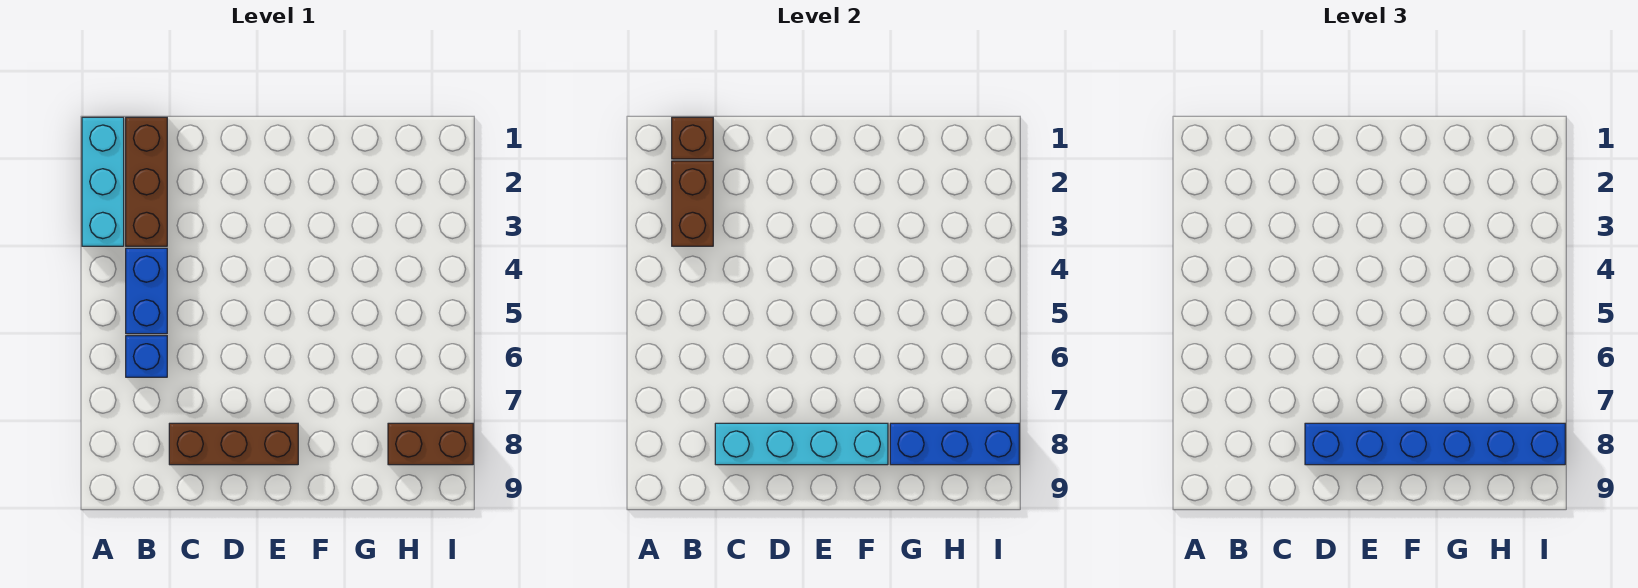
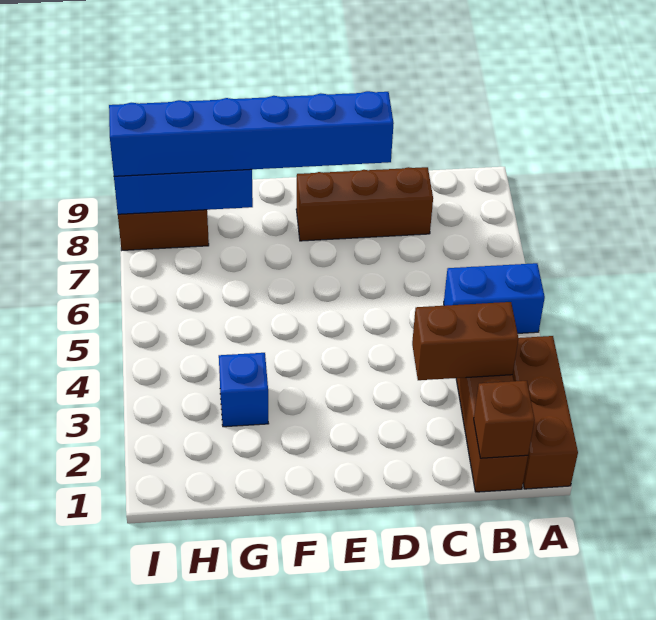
cyan brick A1:A3 level 1 -> brown brick A1:A3 level 1
brown brick B2:B3 level 2 -> brown brick B3:C3 level 2
blue brick B4:B5 level 1 -> blue brick A5:B5 level 1
blue brick B6 level 1 -> blue brick G3 level 1
cyan brick C8:F8 level 2 -> none

